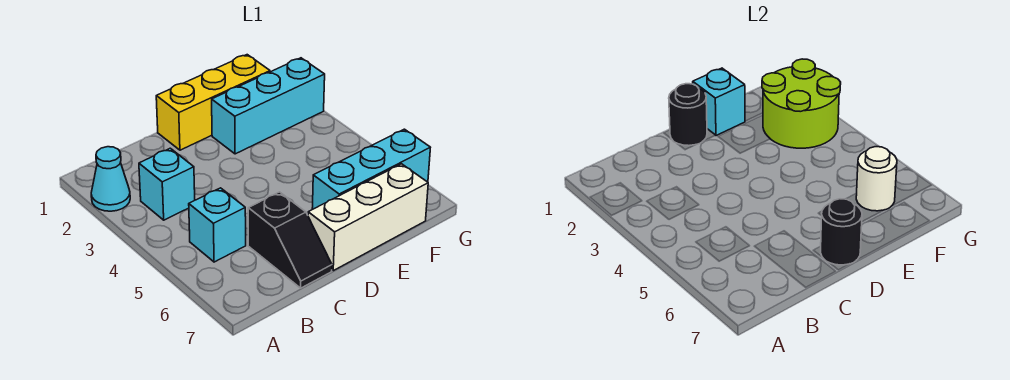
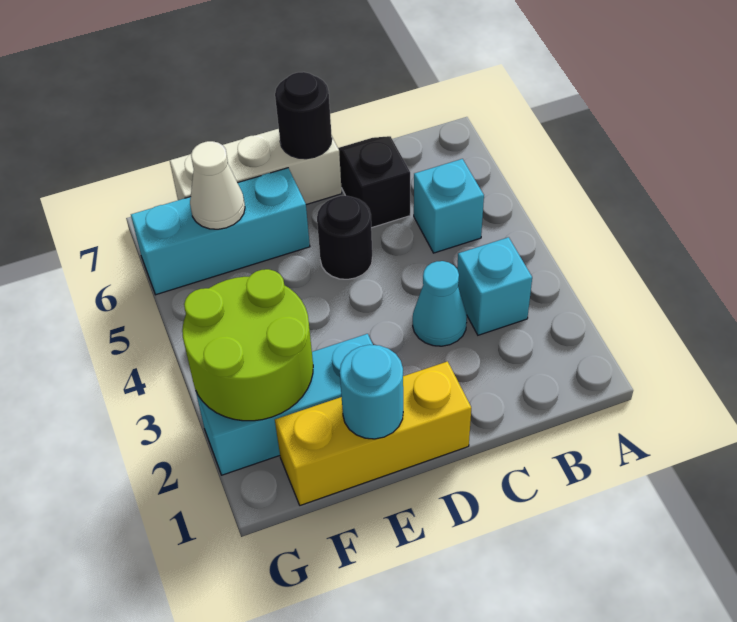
cyan cone A2 level 1 -> cyan cone C3 level 1
black round brick D1 level 2 -> black round brick D5 level 1
cyan brick E1 level 2 -> cyan round brick E1 level 2
white round brick F6 level 2 -> white cone F6 level 2

